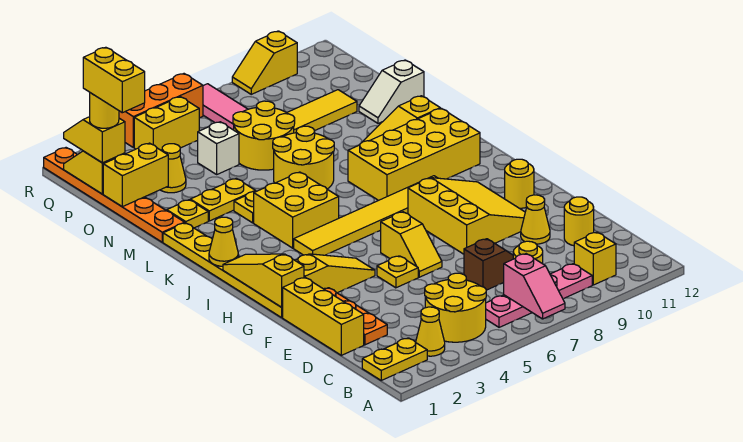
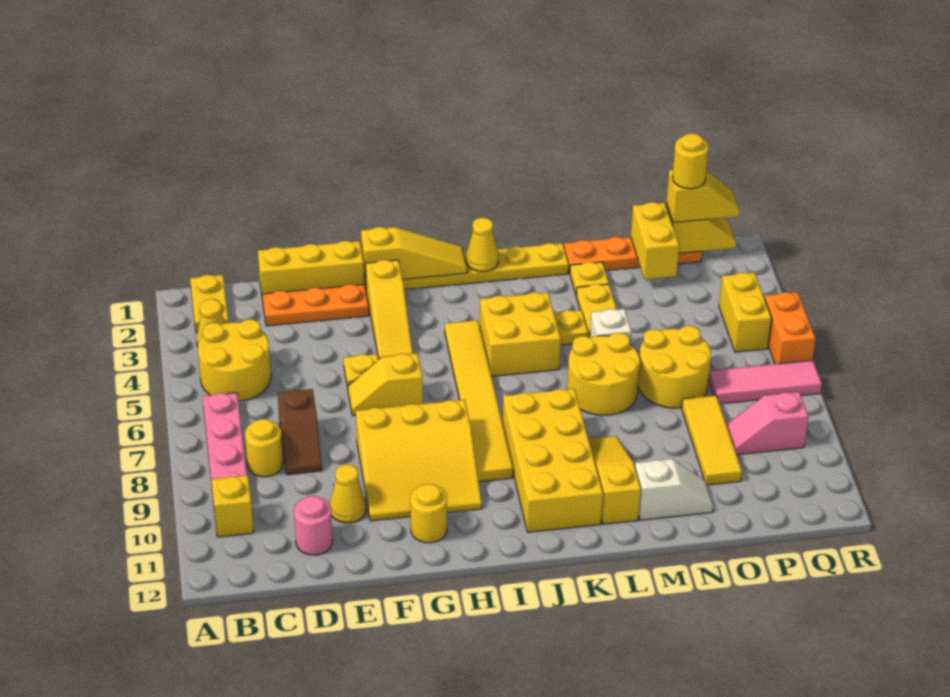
pink slope A7:B7 level 2 top B -> pink slope P9:Q9 level 1 top Q
yellow round brick D11 level 1 -> pink round brick D11 level 1
orange plate M1:R1 level 1 -> orange plate M1:P1 level 1
white slope N11:N12 level 1 top 12 -> white slope M11:N11 level 1 top M
yellow brick O1:P1 level 5 -> none
yellow cone O3 level 1 -> none
white brick O5 level 1 -> white brick M5 level 1
orange brick R4:R6 level 1 -> orange brick R5:R6 level 1
yellow slope R9:R10 level 1 top 10 -> none

